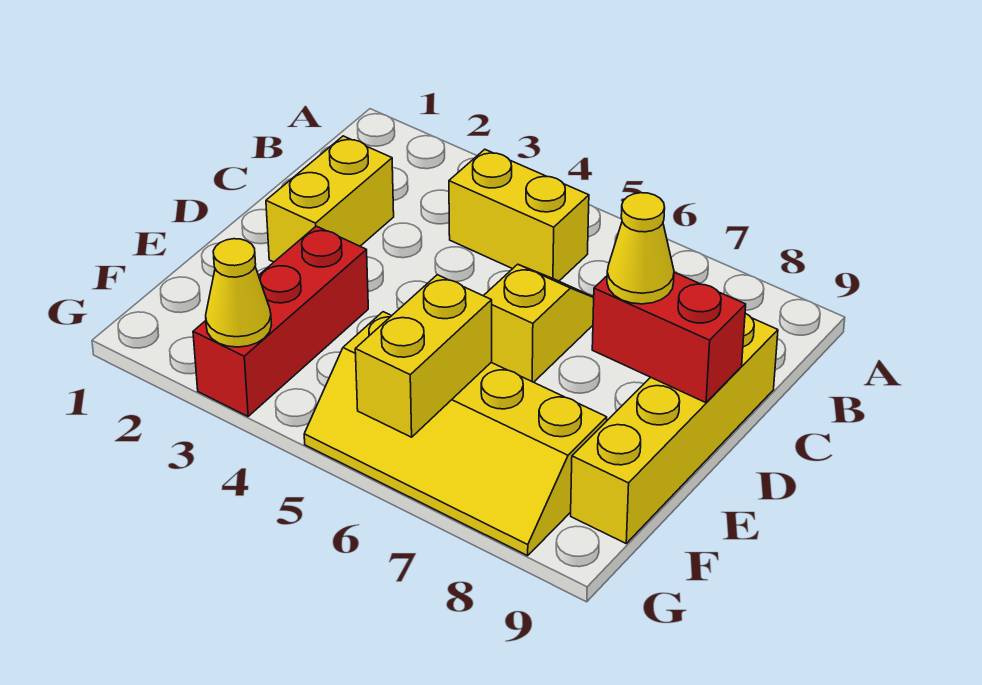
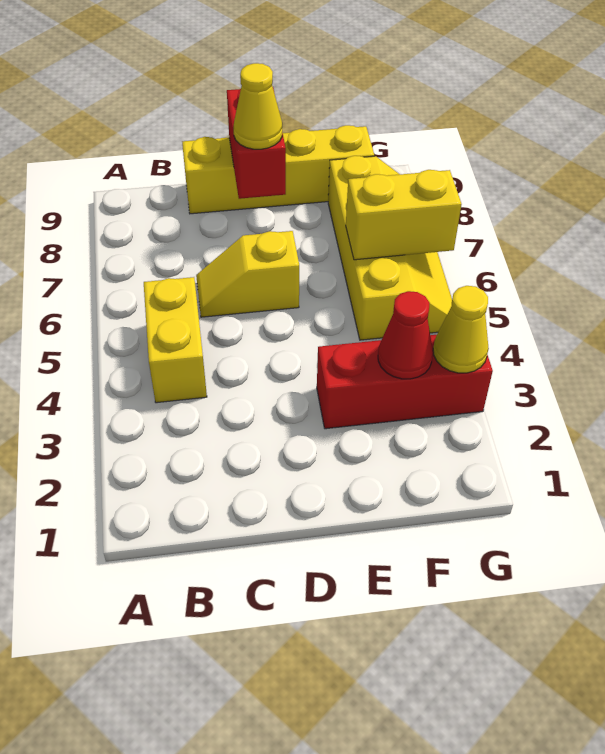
yellow brick C2:D2 level 1 -> none
none -> red cone F3 level 2

